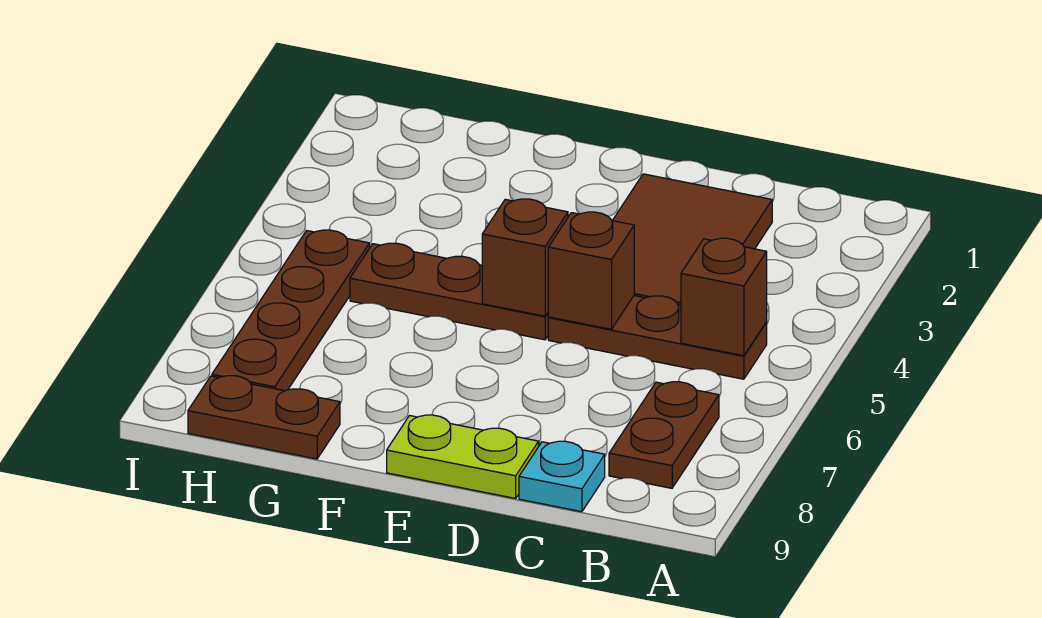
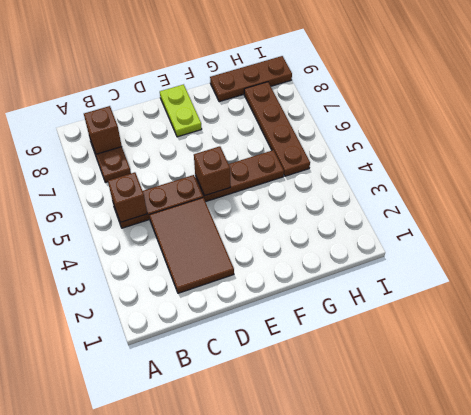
cyan plate C9 level 1 -> none
brown brick D5 level 2 -> brown brick B8 level 2
lime plate D9:E9 level 1 -> lime plate E8:E9 level 1
brown plate G9:H9 level 1 -> brown plate G9:I9 level 1

